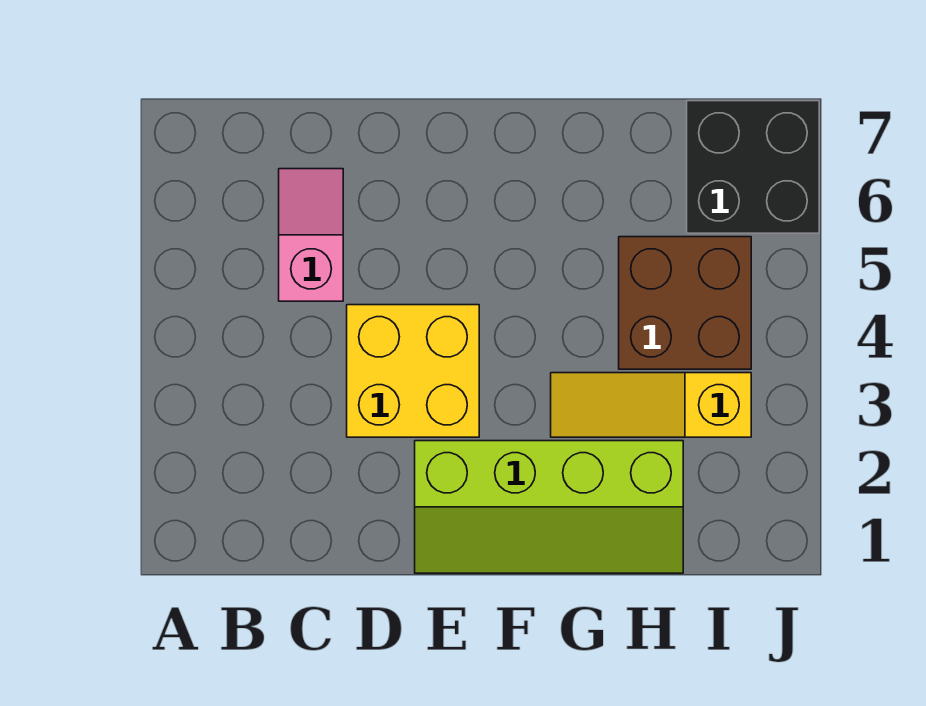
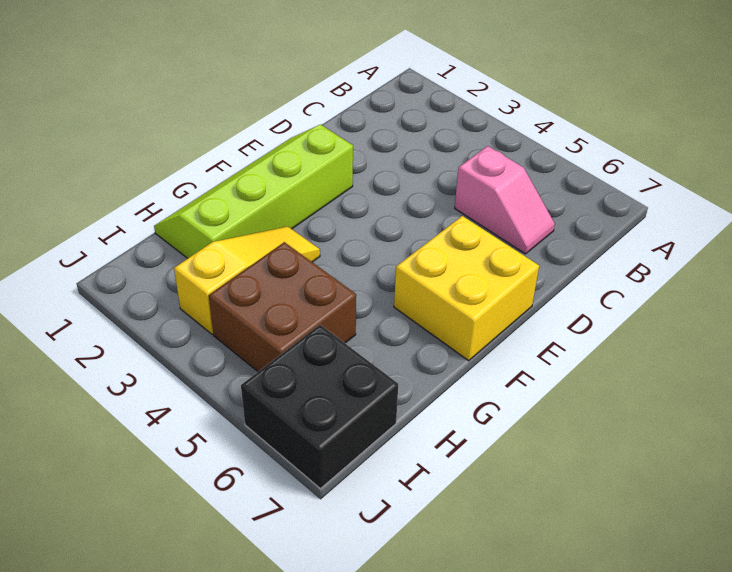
yellow brick D3:E4 level 1 -> yellow brick E6:F7 level 1

